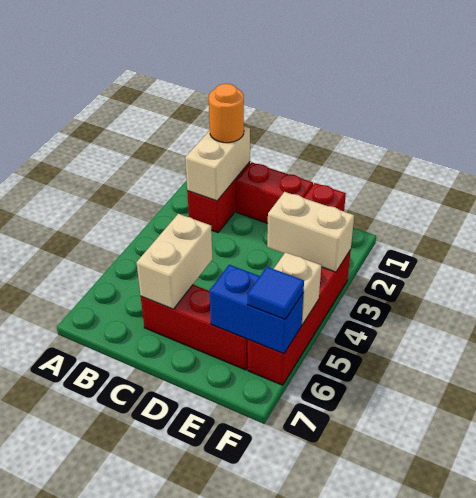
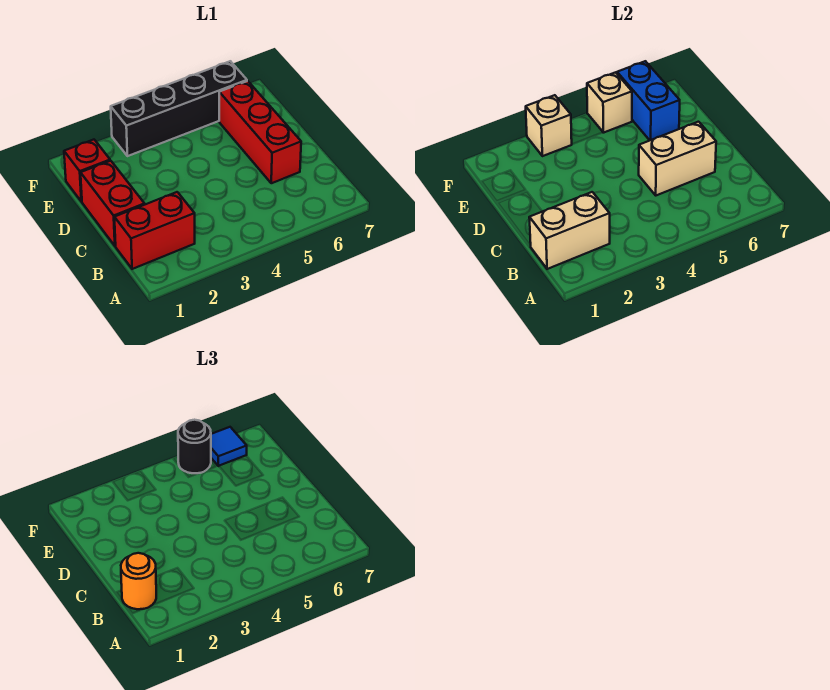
tan brick E3:F3 level 2 -> tan brick F3 level 2
red brick F3:F6 level 1 -> black brick F3:F6 level 1
none -> black round brick F5 level 3

